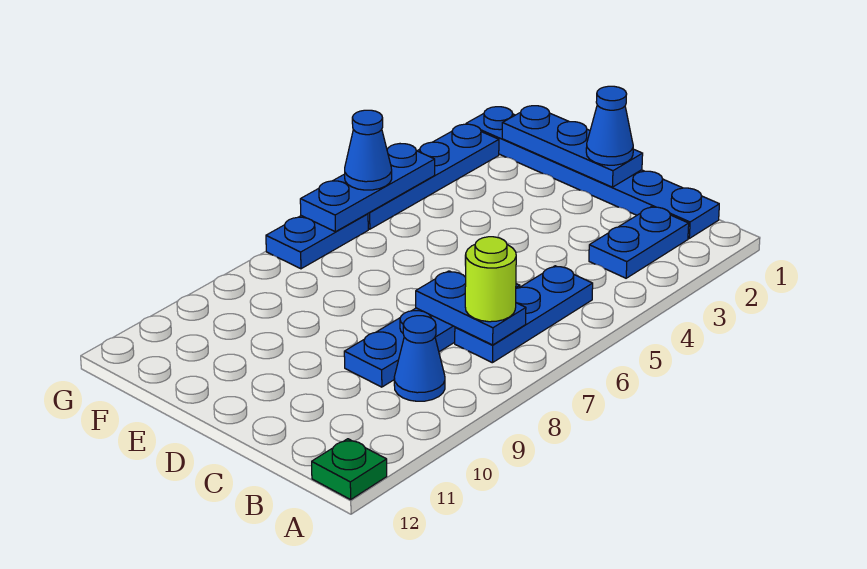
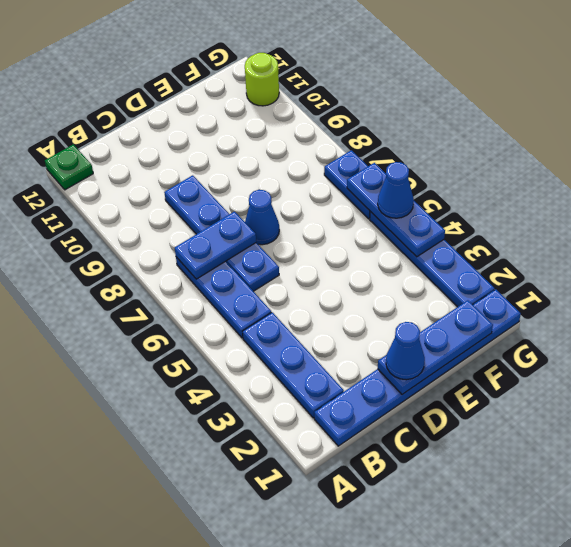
blue plate B2:B3 level 1 -> blue plate B2:B4 level 1
lime round brick B7 level 3 -> lime round brick G11 level 1
blue cone B9 level 1 -> blue cone D7 level 1

